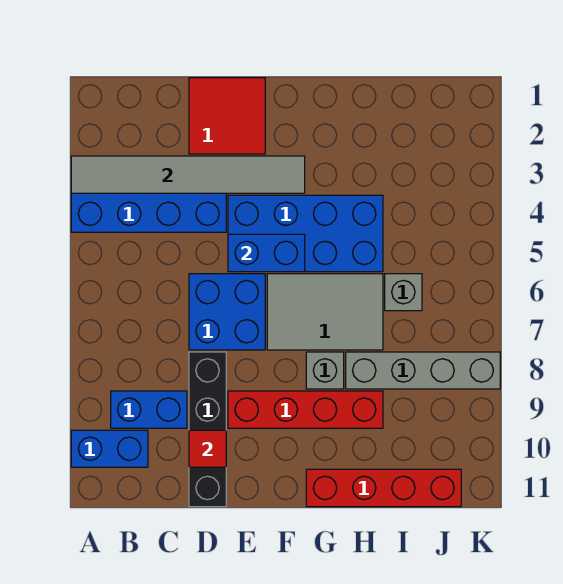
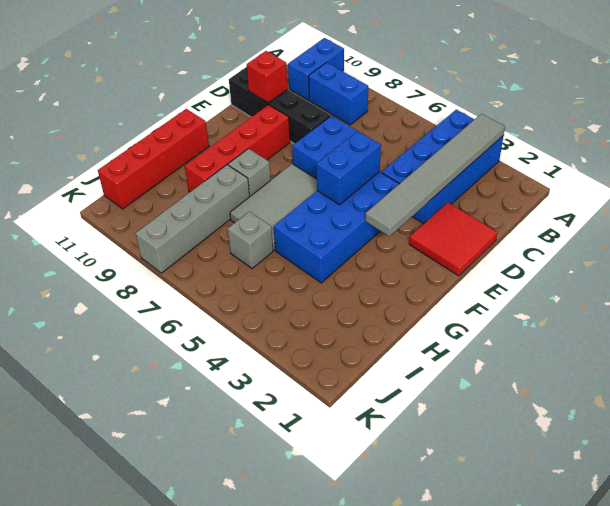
blue brick B9:C9 level 1 -> blue brick B8:B9 level 1
red tile D10 level 2 -> red brick D10 level 2

